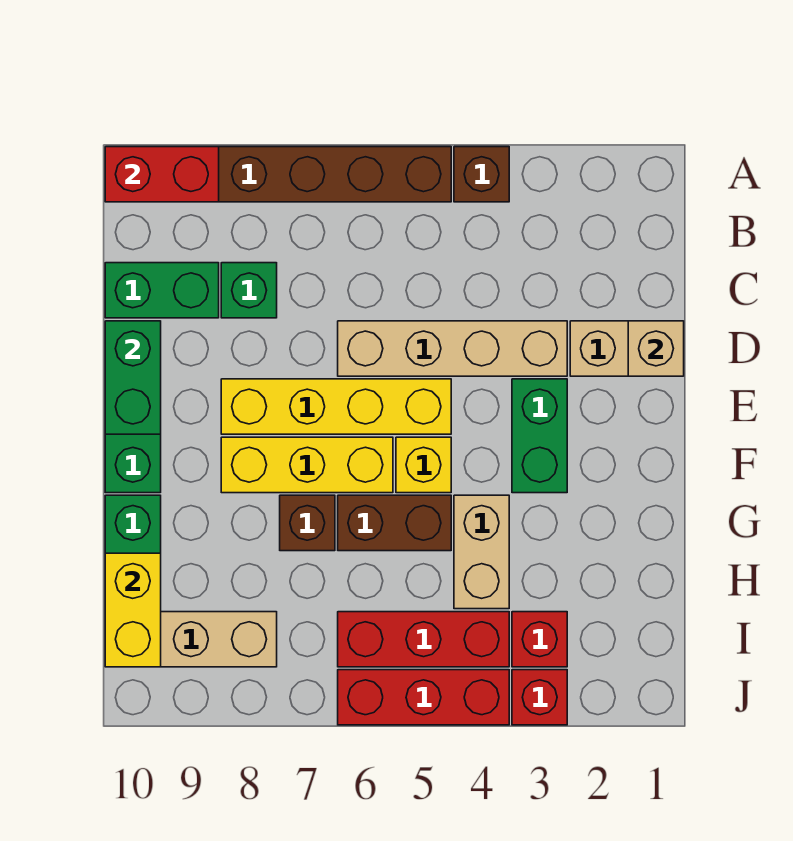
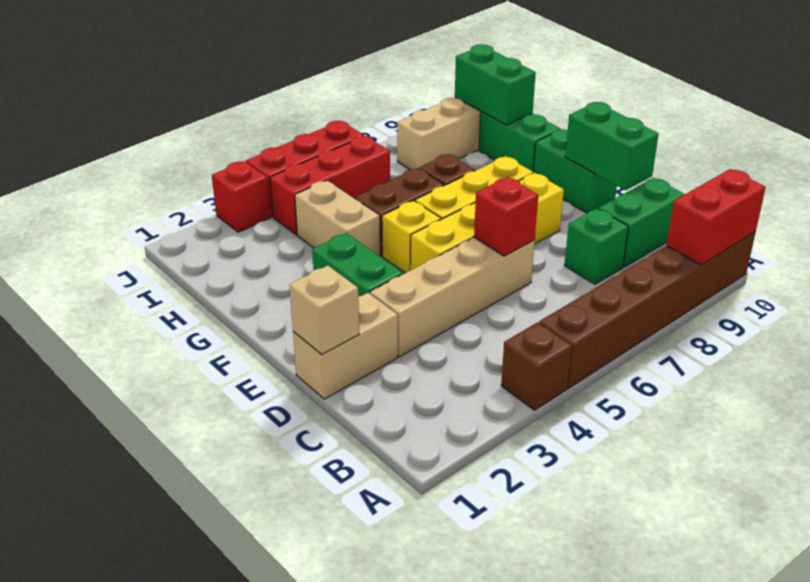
yellow brick H10:I10 level 2 -> green brick H10:I10 level 2
red brick I3 level 1 -> red brick D6 level 2

